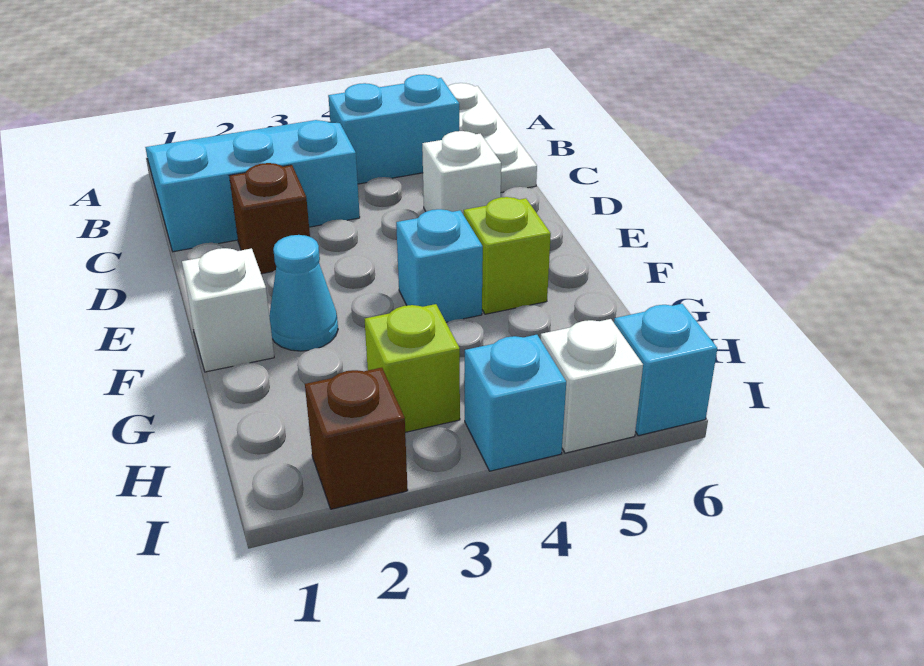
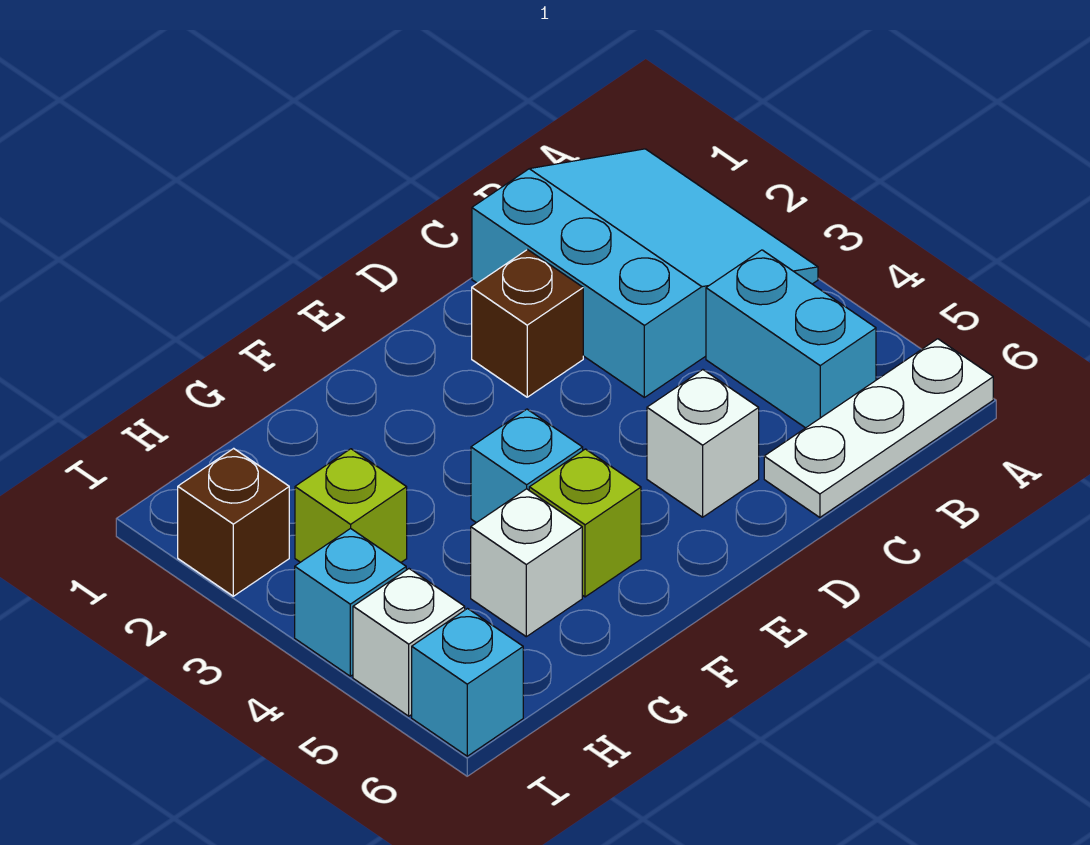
white brick F1 level 1 -> white brick G5 level 1
cyan cone F2 level 1 -> none

